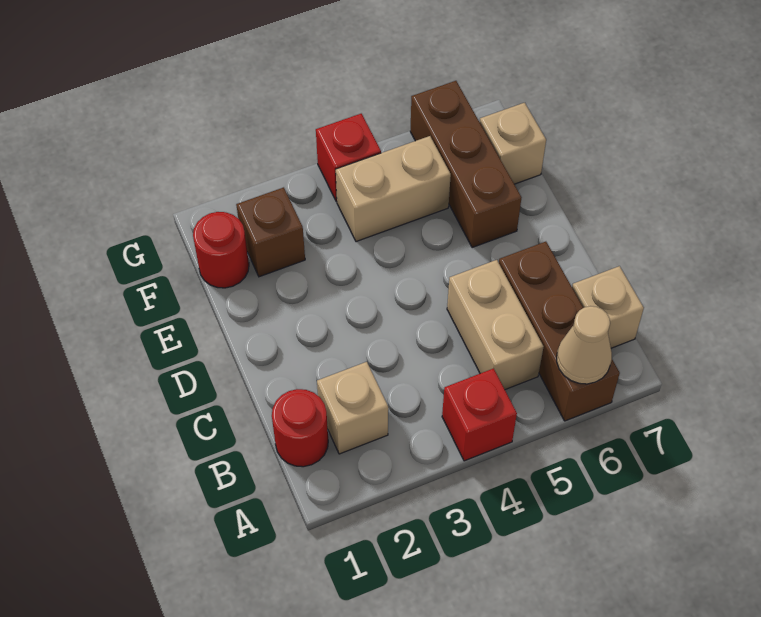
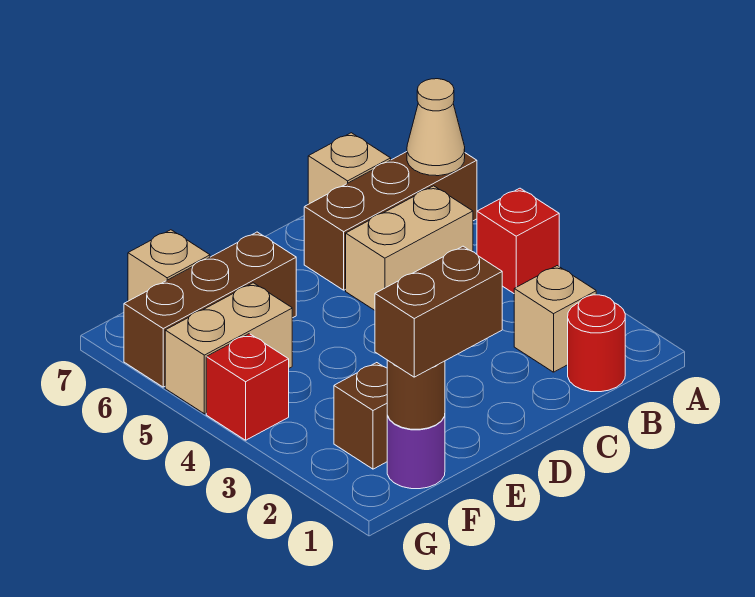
none -> brown brick E1:F1 level 3
red round brick F1 level 1 -> purple round brick F1 level 1
none -> brown round brick F1 level 2
tan brick F4:F5 level 1 -> tan brick F5:G5 level 1

